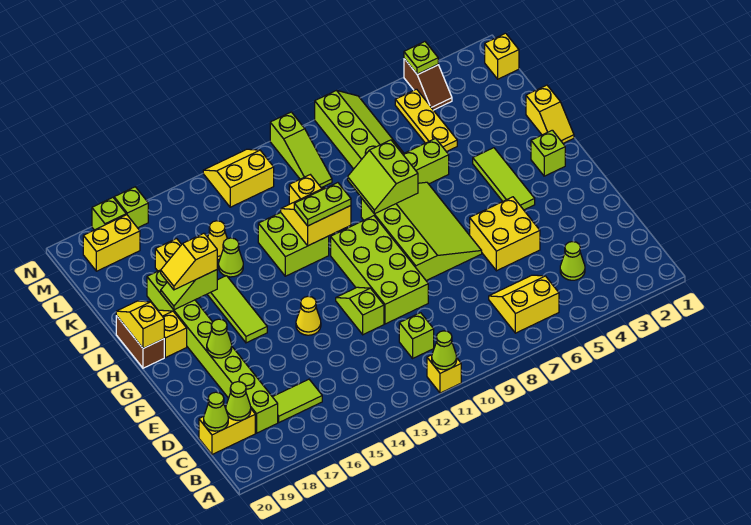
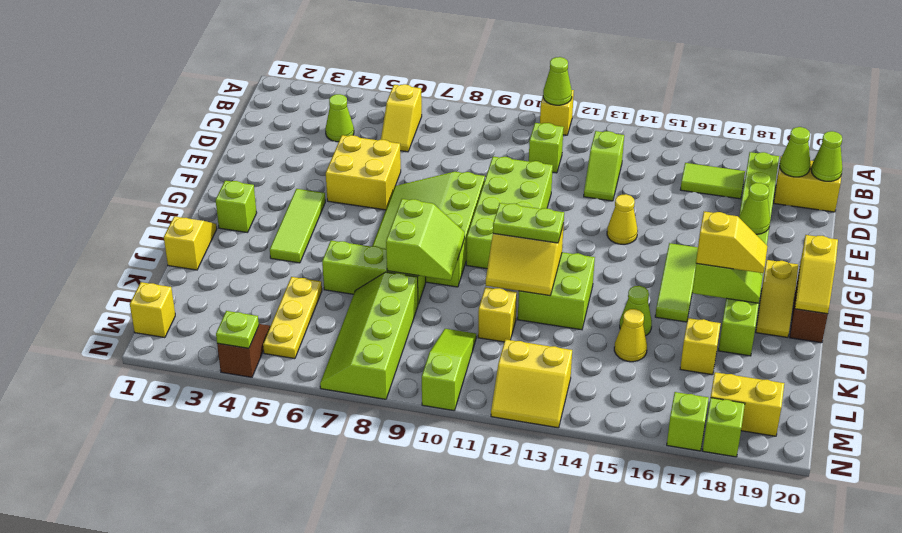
yellow slope B6:C7 level 1 top B -> yellow slope B6:C6 level 1 top B
lime slope E12:F12 level 1 top E -> lime slope C13:D13 level 1 top C

